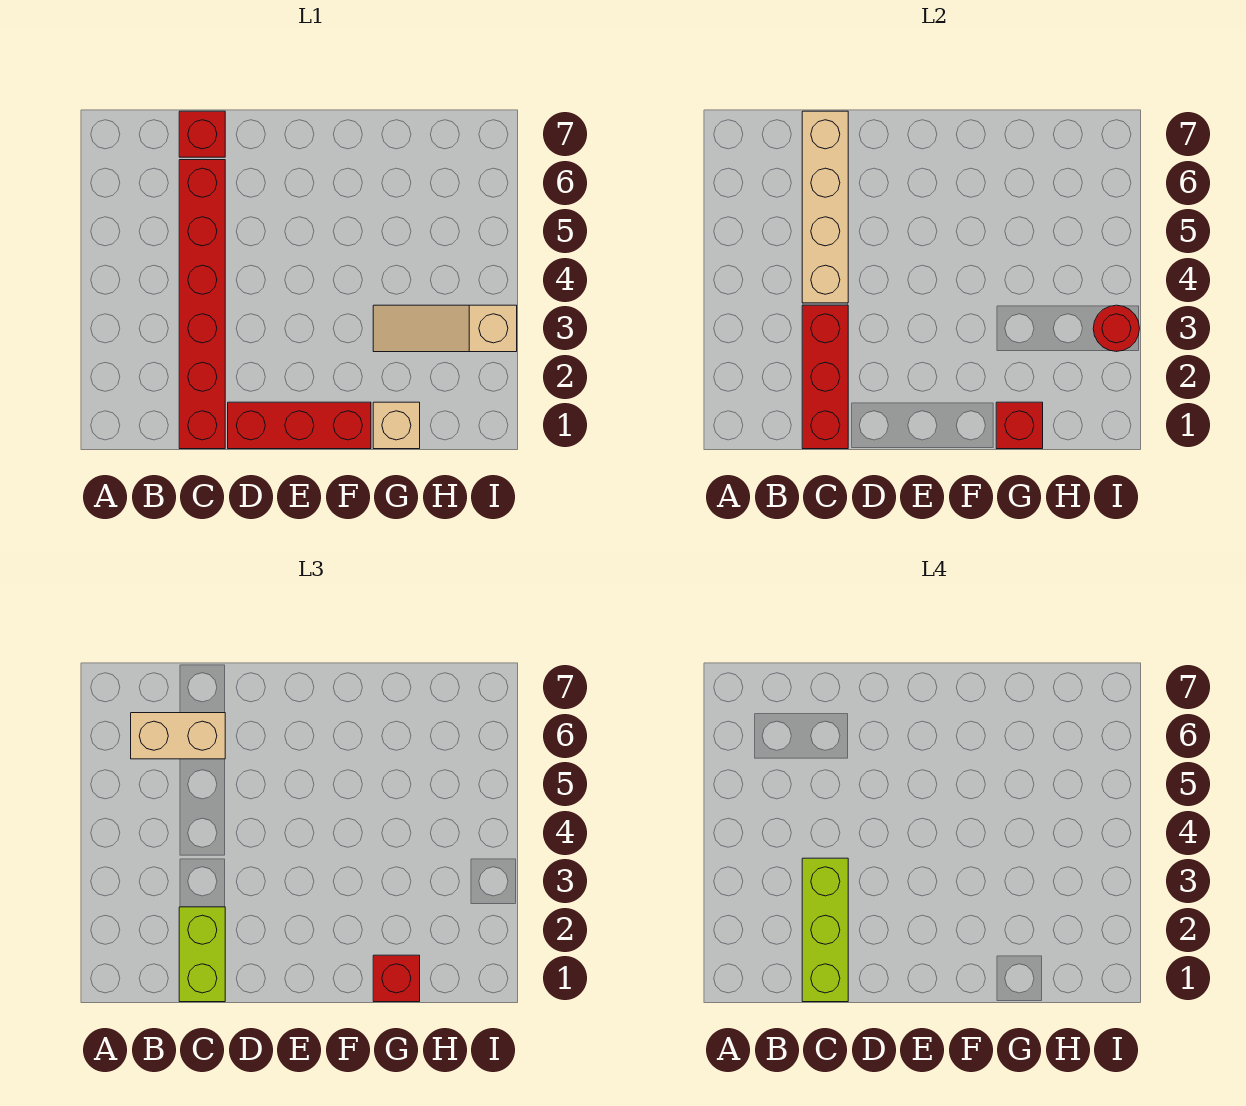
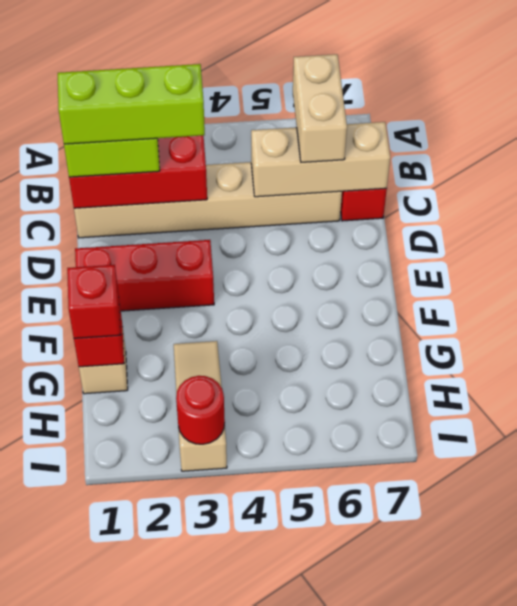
red brick C1:C6 level 1 -> tan brick C1:C6 level 1
tan brick C4:C7 level 2 -> tan brick C5:C7 level 2
red brick D1:F1 level 1 -> red brick E1:E3 level 1

